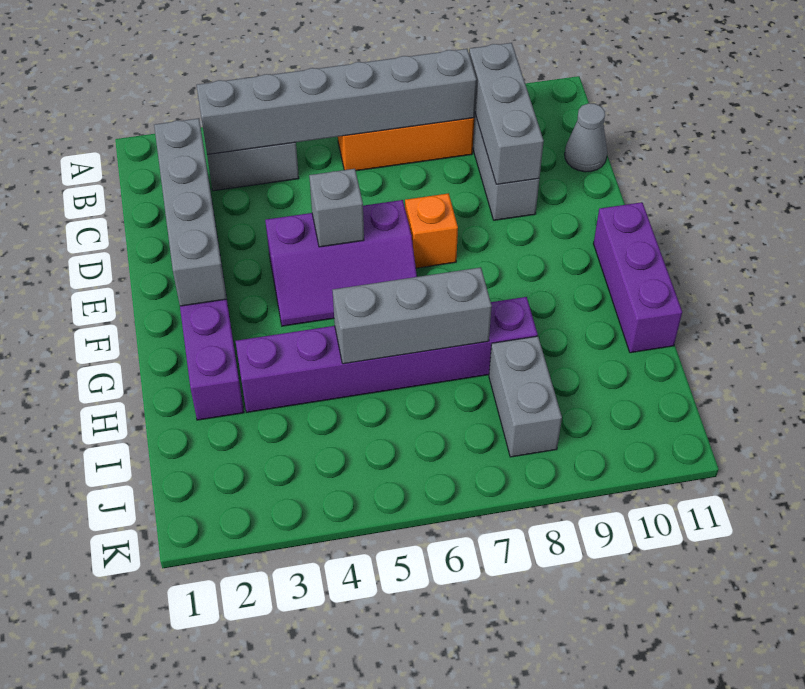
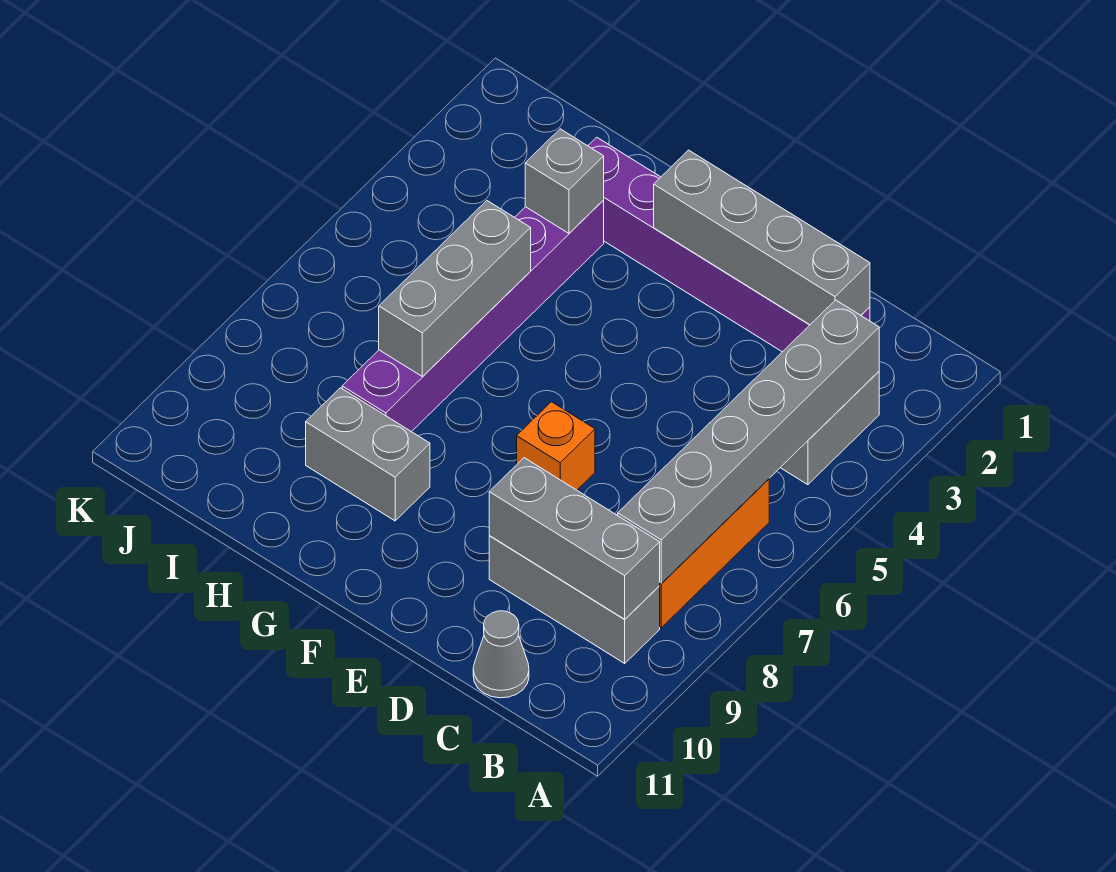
purple slope E4:F6 level 1 top E -> none
grey brick E5 level 2 -> grey brick H3 level 2
purple brick F11:H11 level 1 -> none
grey brick I8:J8 level 1 -> grey brick G9:H9 level 1

